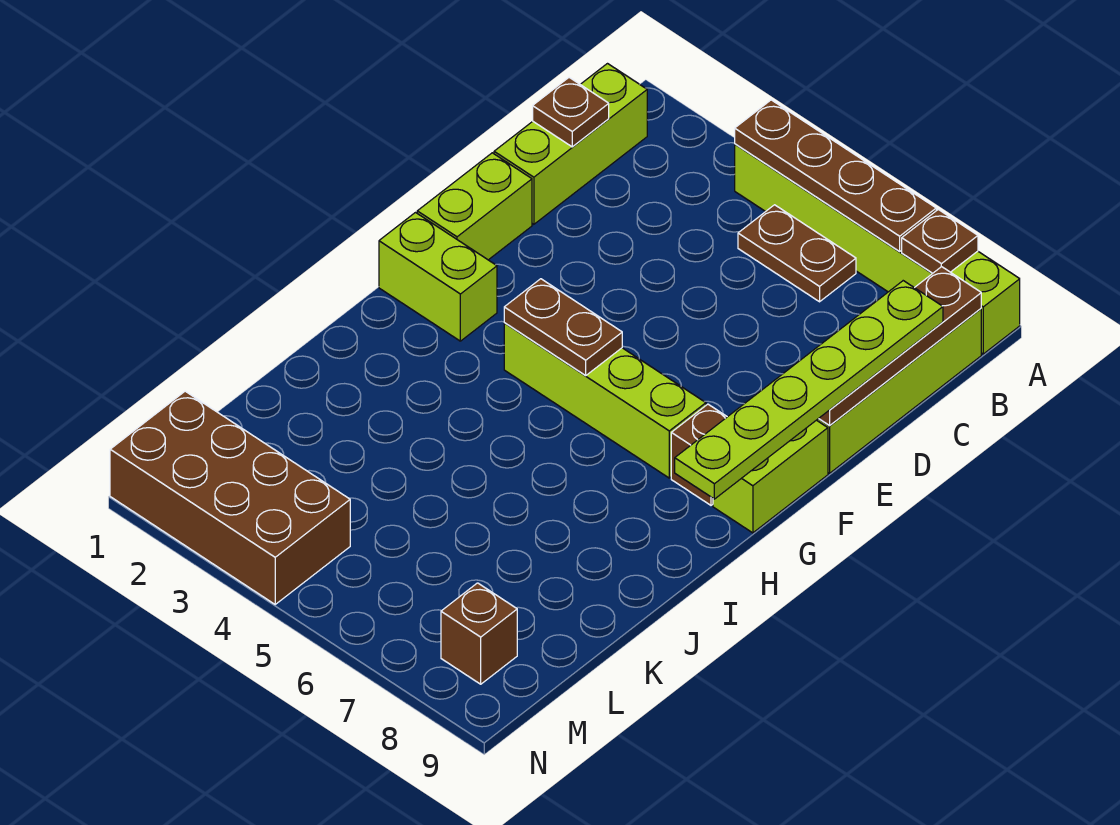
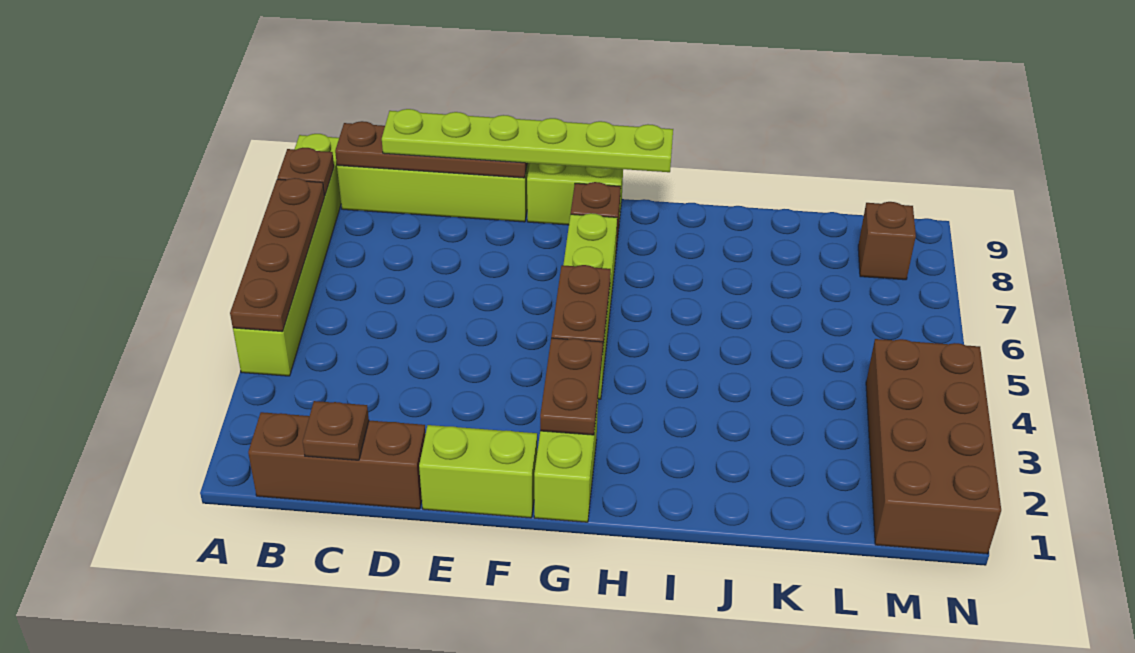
lime brick B1:D1 level 1 -> brown brick B1:D1 level 1
brown plate B5:B6 level 1 -> brown plate G2:G3 level 2

